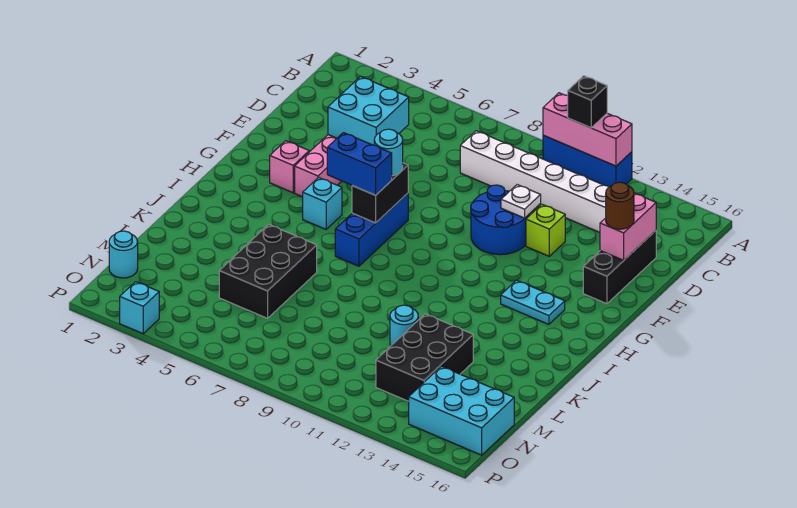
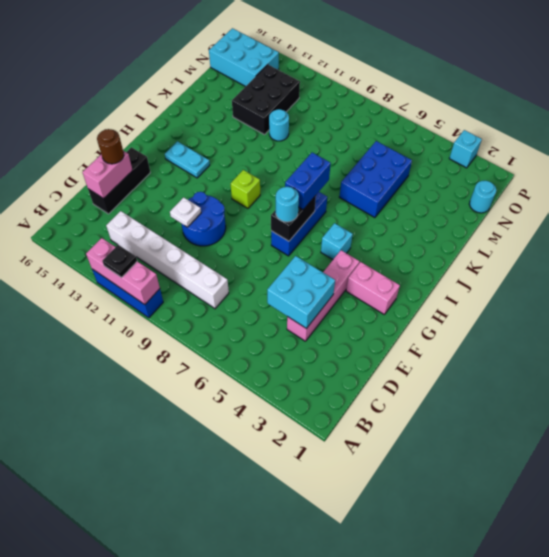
black brick A11 level 3 -> black plate A11 level 3
lime brick E12 level 1 -> lime brick H10 level 1
pink brick G3 level 1 -> pink brick G2:G3 level 1
blue brick H6:H7 level 3 -> blue brick H7:I7 level 3
black brick K5:M6 level 1 -> blue brick K5:M6 level 1

